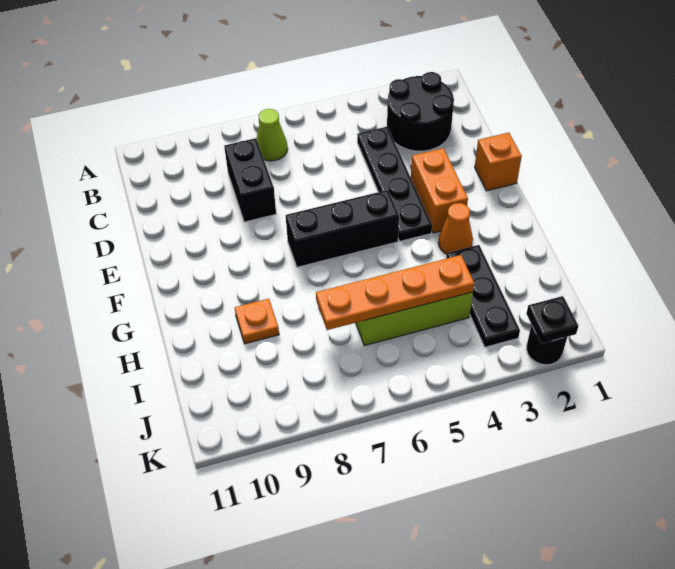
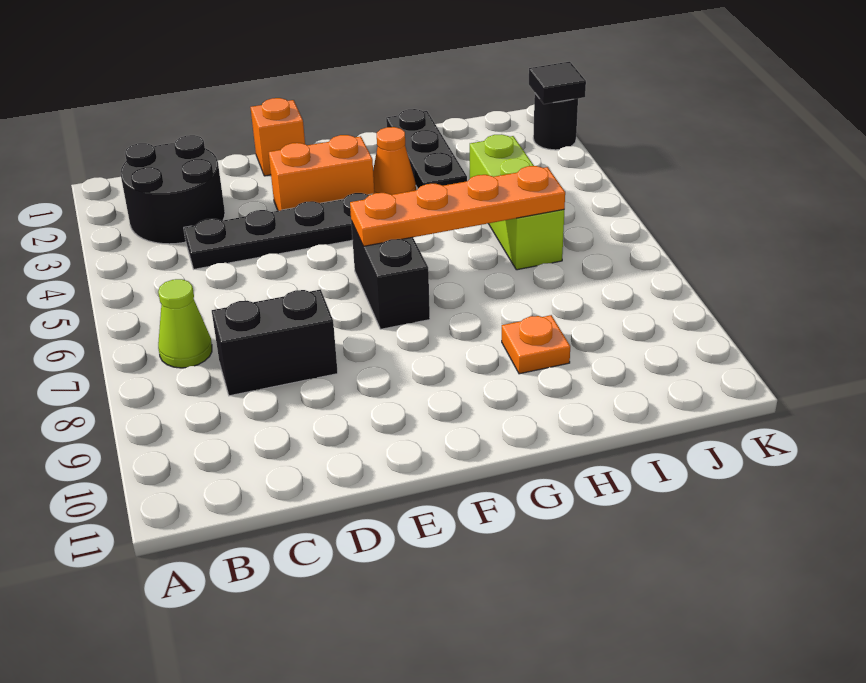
black brick F5:F7 level 1 -> black brick F6:F7 level 1
black plate H3:J3 level 1 -> black plate H1:H3 level 1
orange plate I4:I7 level 2 -> orange plate F6:I6 level 2
black plate K2 level 2 -> black tile K2 level 2

